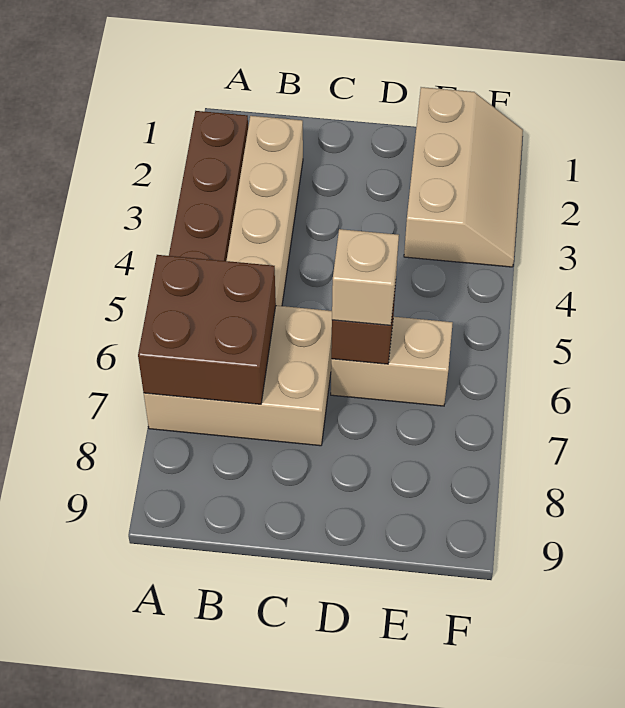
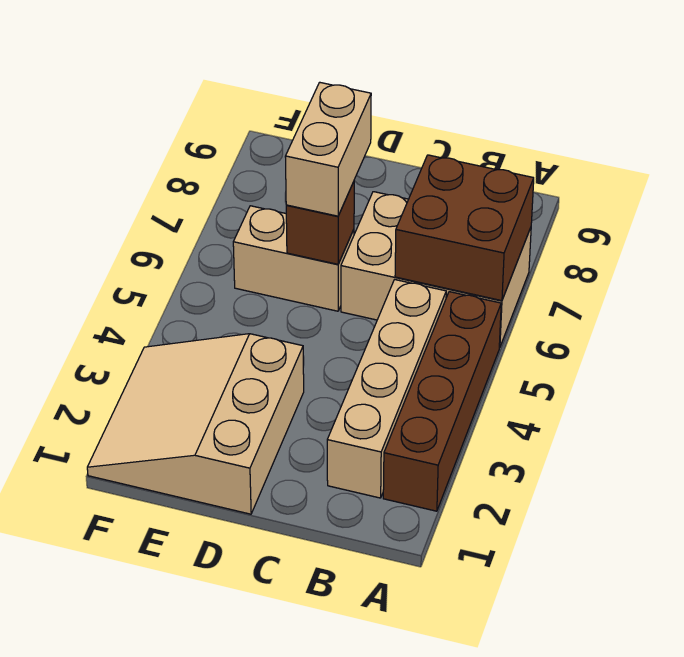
tan brick D6 level 3 -> tan brick D6:D7 level 3
tan slope E1:F3 level 1 top E -> tan slope D1:F3 level 1 top D

